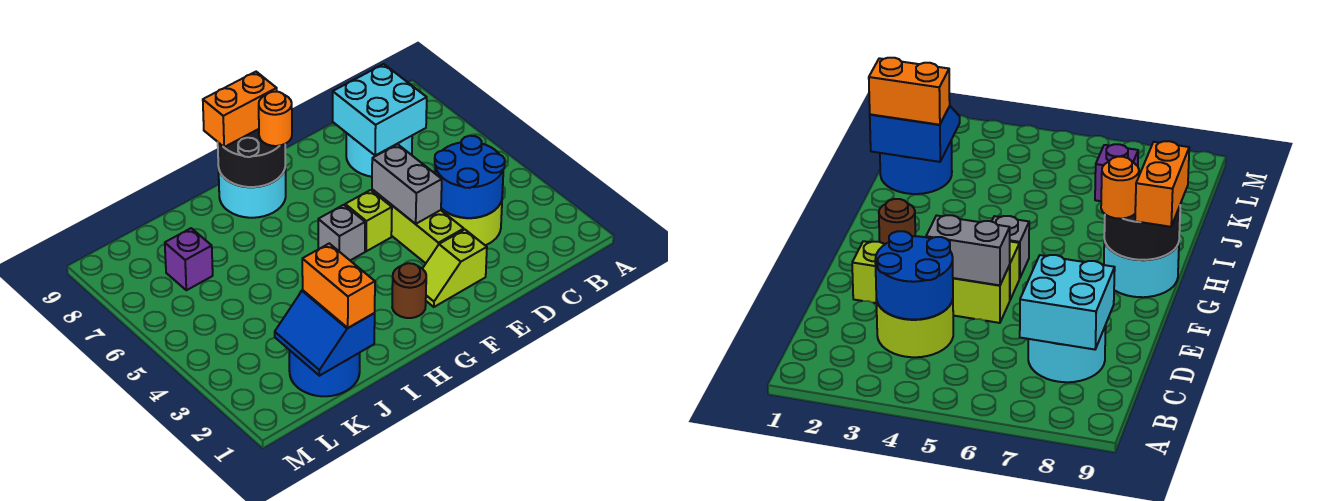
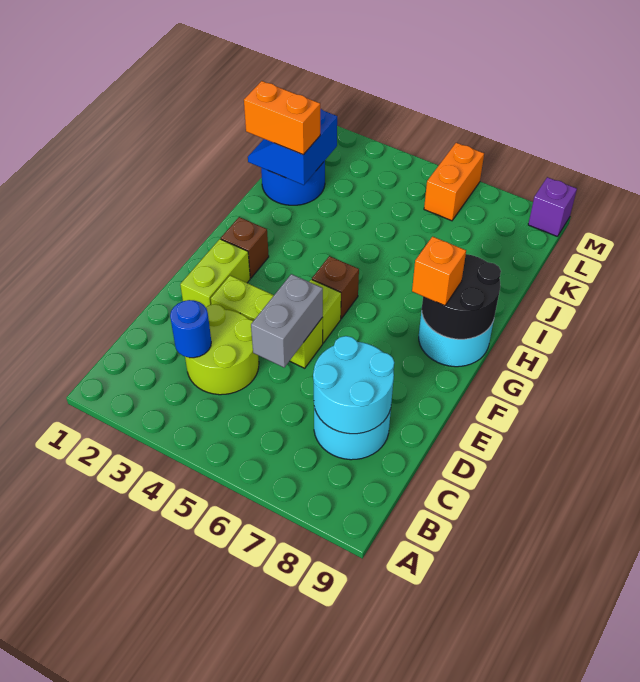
blue round brick C3:D4 level 2 -> blue round brick C3 level 2
cyan brick C7:D8 level 2 -> cyan round brick C7:D8 level 2
lime slope E2:F2 level 1 top E -> lime brick E2:F2 level 1
grey brick E4:E5 level 2 -> grey brick D5:E5 level 2
brown round brick G2 level 1 -> brown brick G2 level 1
grey brick G5 level 1 -> brown brick G5 level 1
orange round brick G8 level 3 -> orange brick G8 level 3
orange brick G9:H9 level 3 -> orange brick L6:M6 level 1
blue slope J1:K2 level 2 top J -> blue slope J1:K2 level 2 top 2
purple brick K7 level 1 -> purple brick M9 level 1

